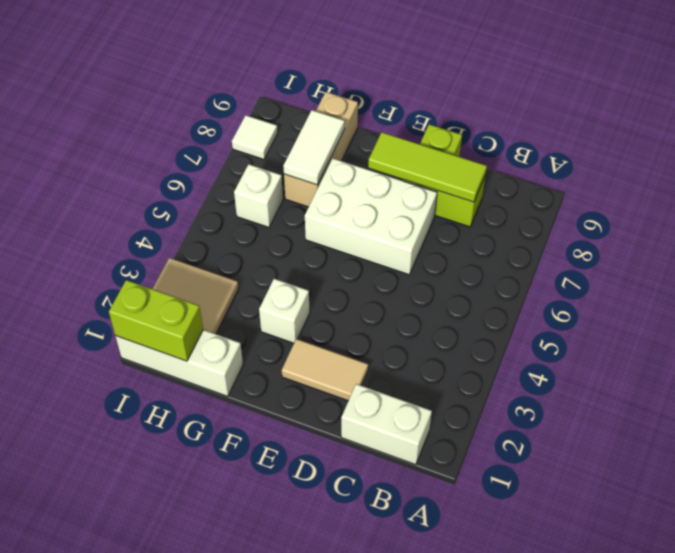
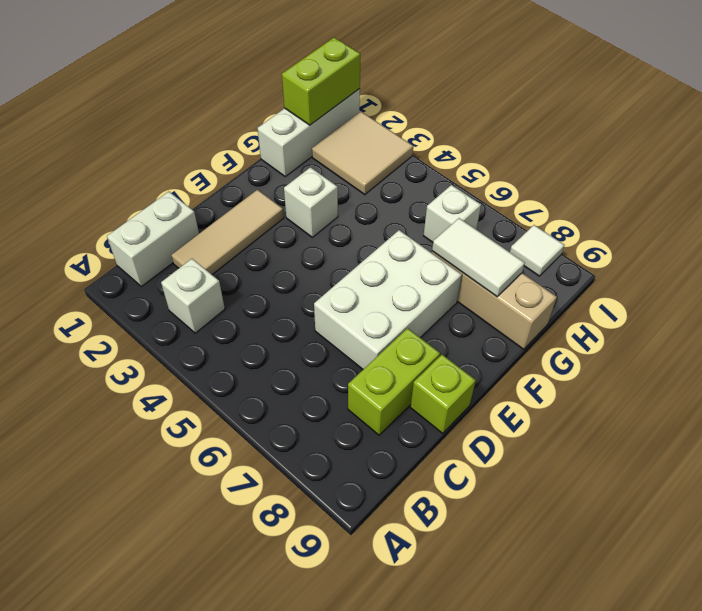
none -> white brick B3 level 1
lime tile C8:E8 level 2 -> none
tan tile D2:E2 level 1 -> tan tile C2:E2 level 1

